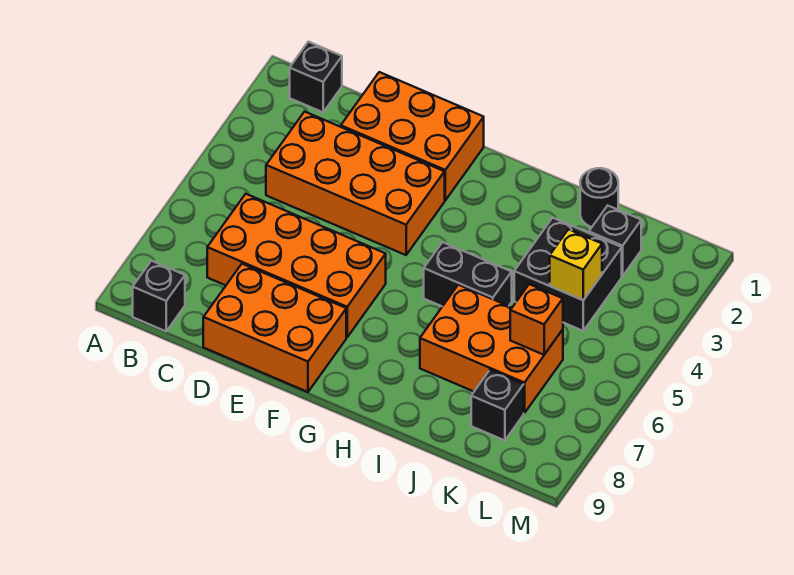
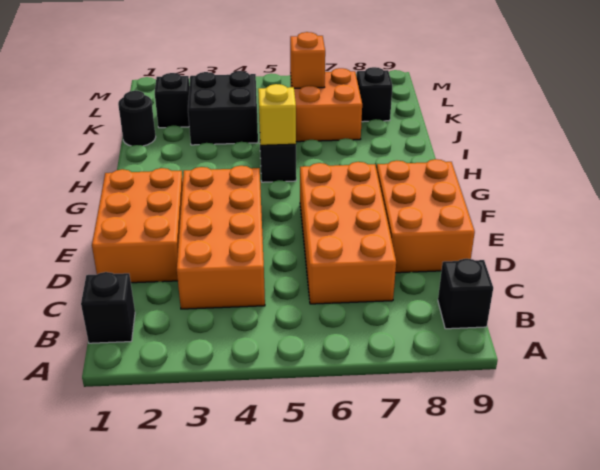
orange brick I6:K7 level 1 -> orange brick J6:K7 level 1
yellow brick K4 level 2 -> yellow brick H5 level 2

